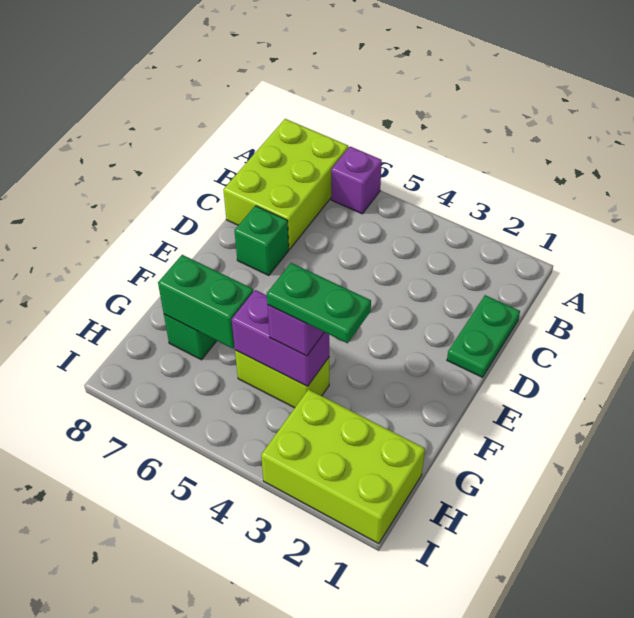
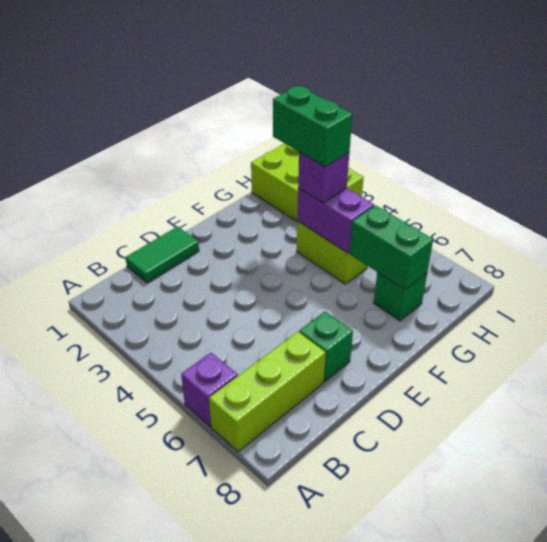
lime brick A7:C8 level 1 -> lime brick A7:C7 level 1
green plate C1:D1 level 1 -> green tile C1:D1 level 1
green plate G3:G4 level 4 -> green brick G3:G4 level 4

